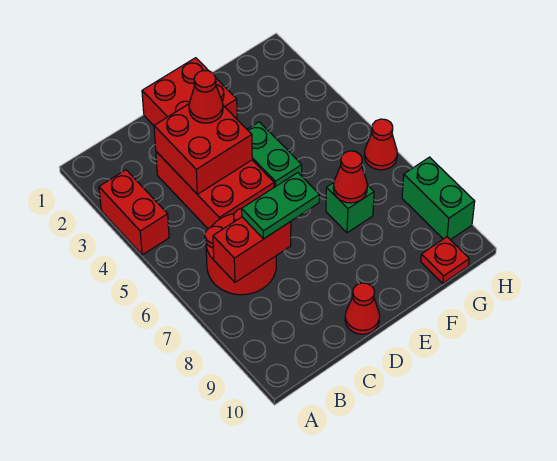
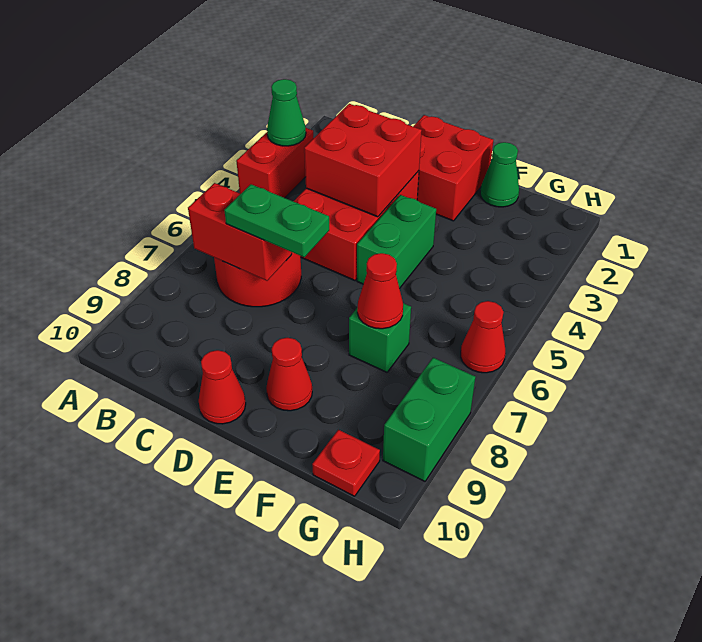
none -> green cone A3 level 2
red cone D3 level 3 -> red cone E9 level 1
none -> green cone F1 level 1

